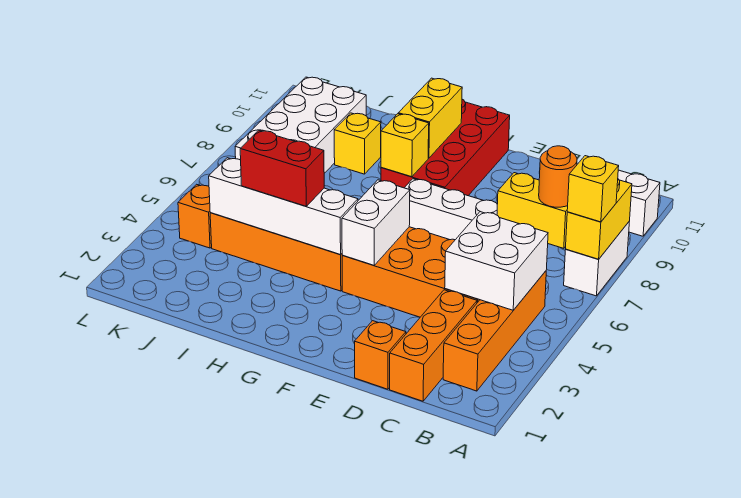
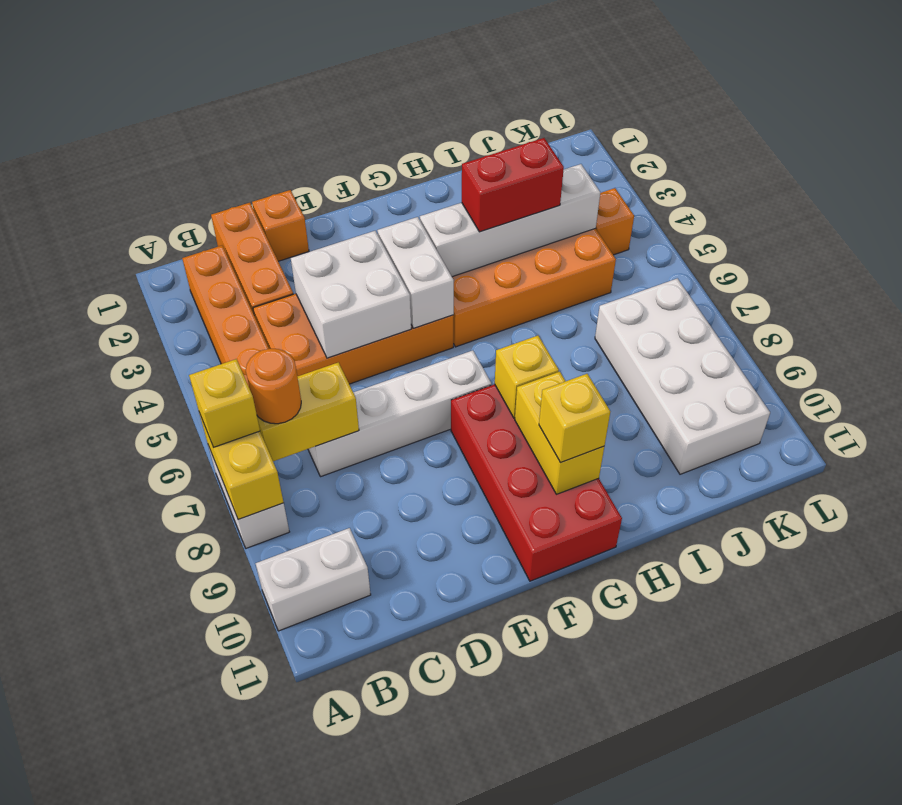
white brick B4:C5 level 2 -> white brick D4:E5 level 2
yellow brick I9 level 1 -> yellow brick G10 level 3

